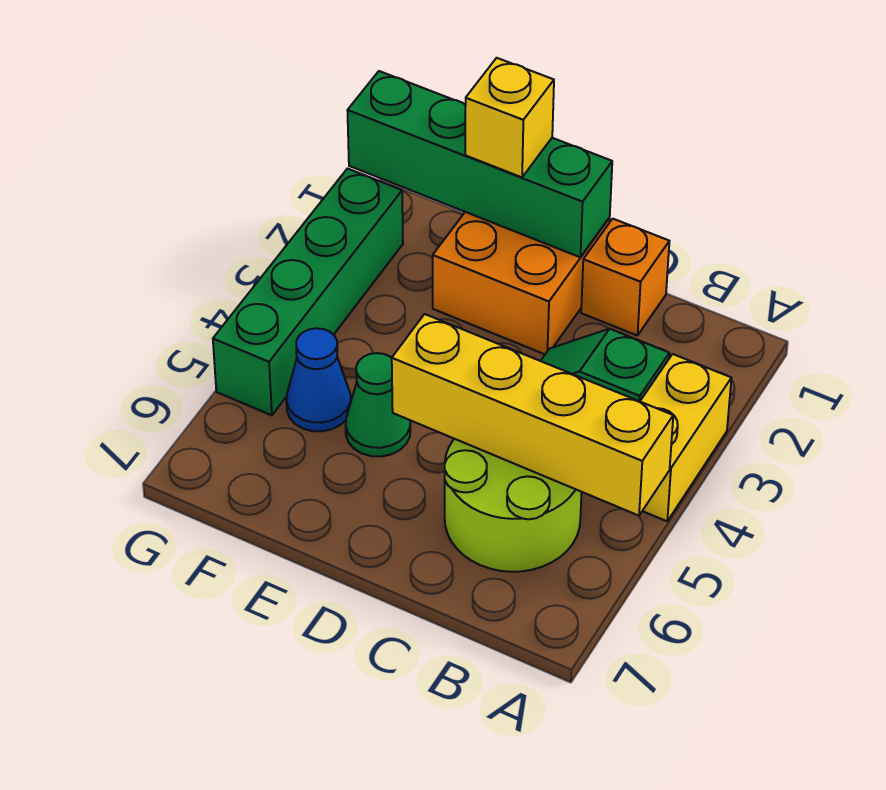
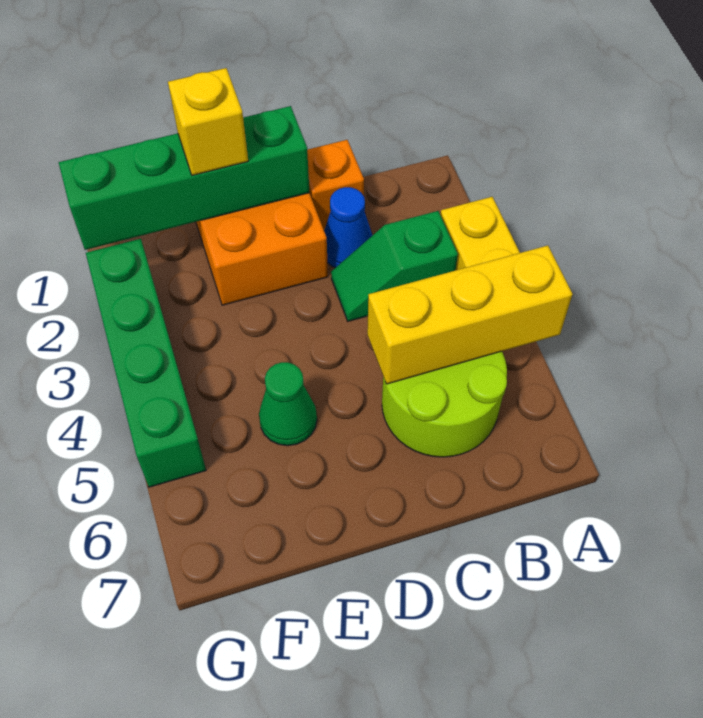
yellow brick A5:D5 level 2 -> yellow brick A5:C5 level 2
blue cone F5 level 1 -> blue cone C2 level 1

